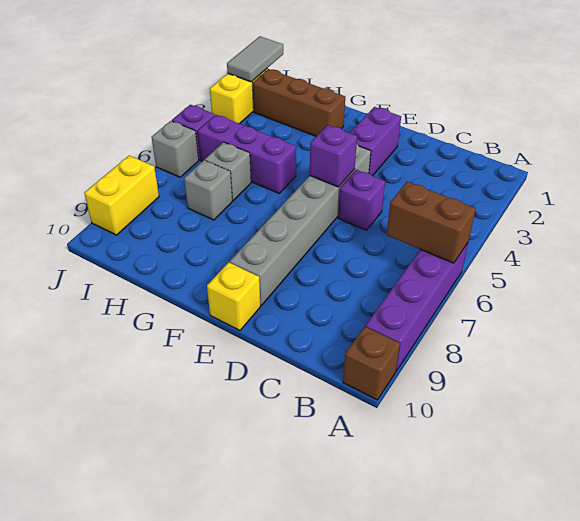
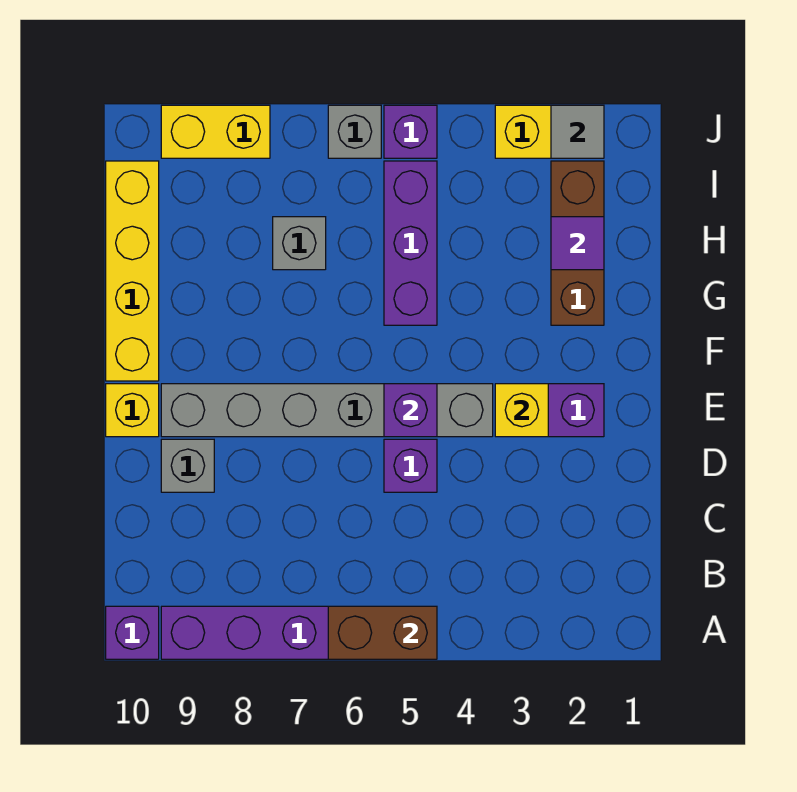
brown brick A6:B6 level 2 -> brown brick A5:A6 level 2
brown brick A10 level 1 -> purple brick A10 level 1
none -> yellow brick E3 level 2
none -> yellow brick F10:I10 level 1
none -> purple tile H2 level 2
grey brick H6 level 1 -> grey brick D9 level 1
grey tile J1:J2 level 2 -> grey tile J2 level 2

